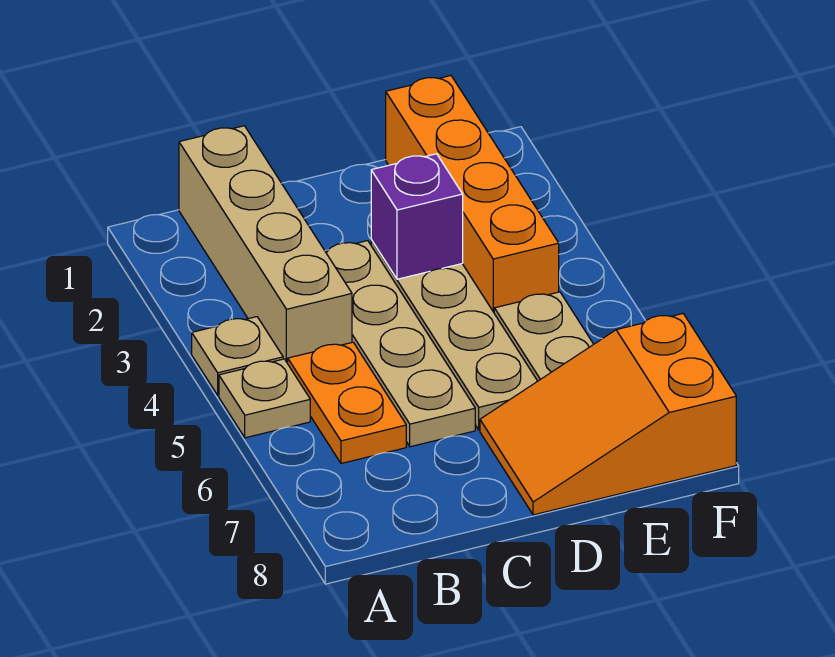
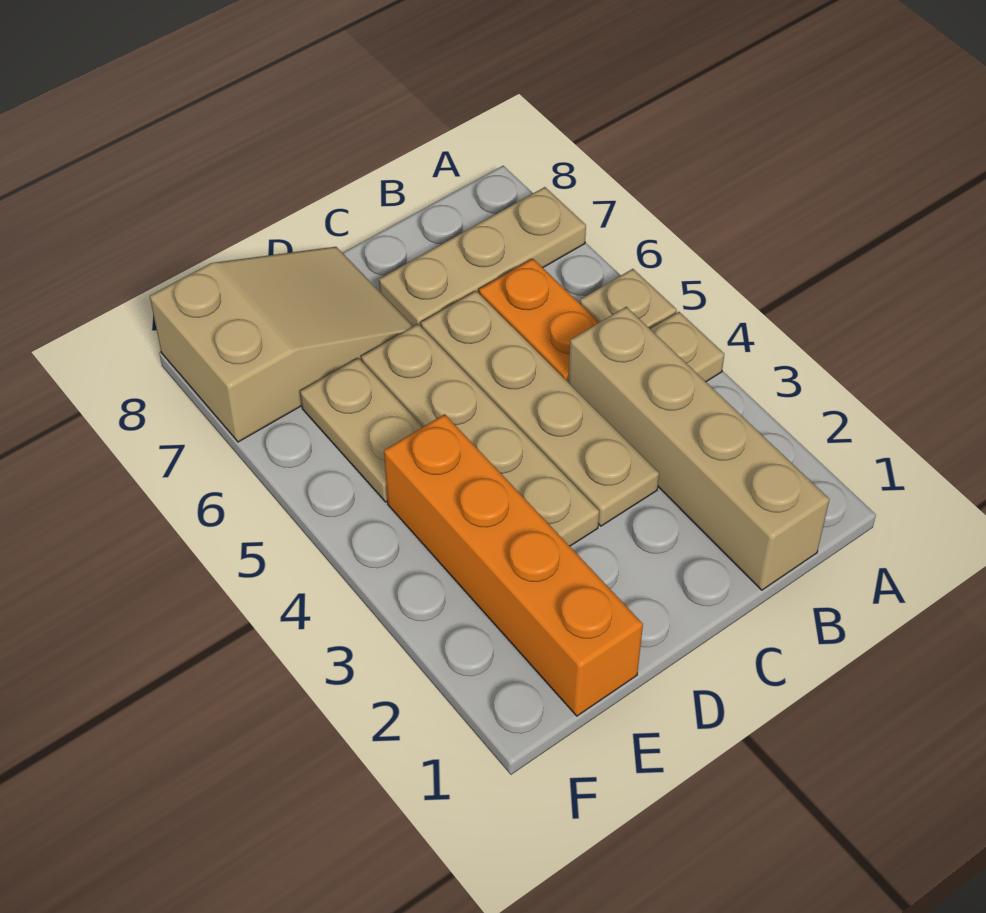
none -> tan plate A7:C7 level 1
purple brick D3 level 2 -> none
orange slope D7:F8 level 1 top F -> tan slope D7:F8 level 1 top F

